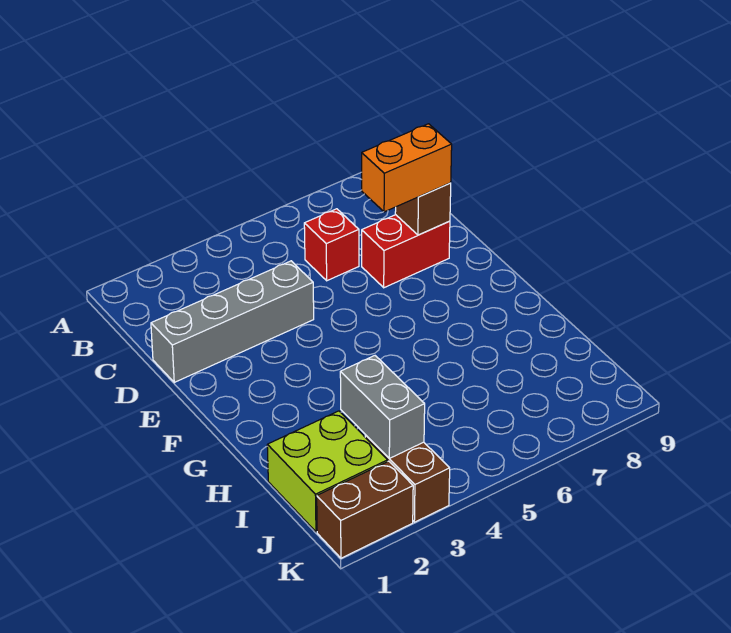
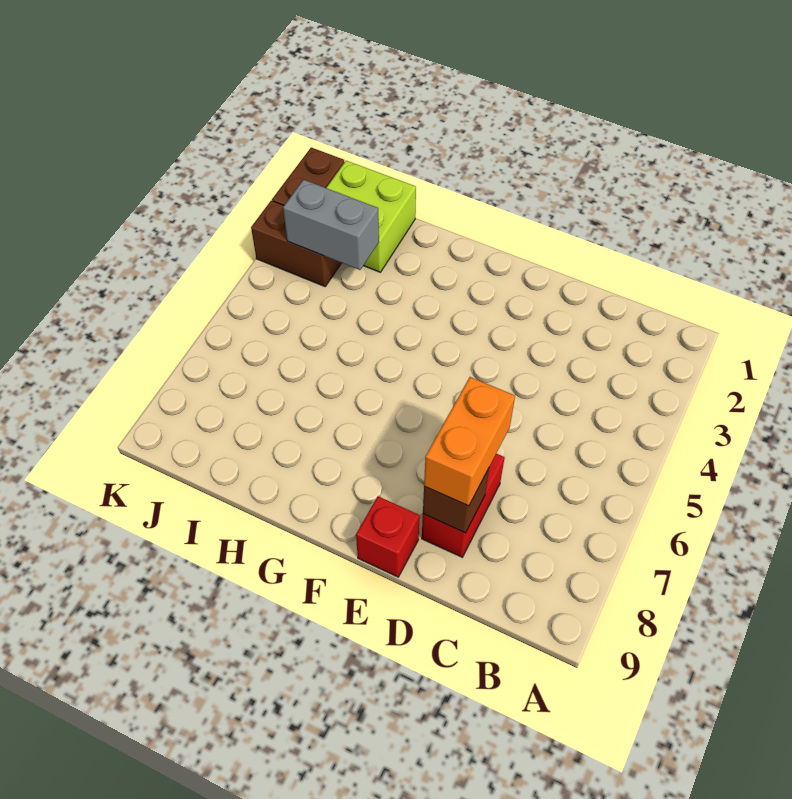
red brick C6 level 1 -> red brick E9 level 1
grey brick D1:D4 level 1 -> none

